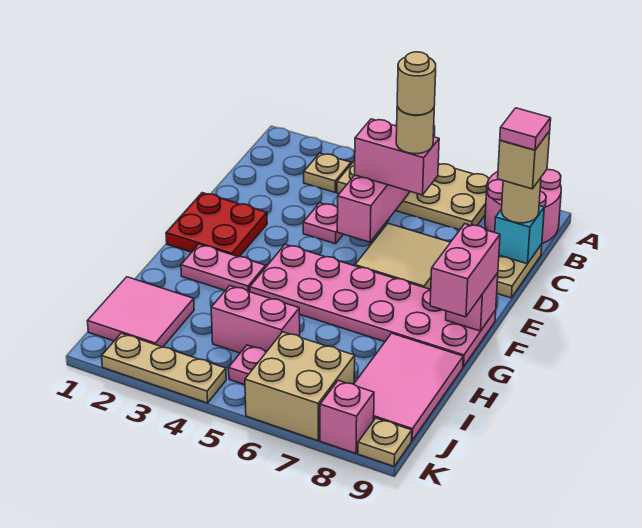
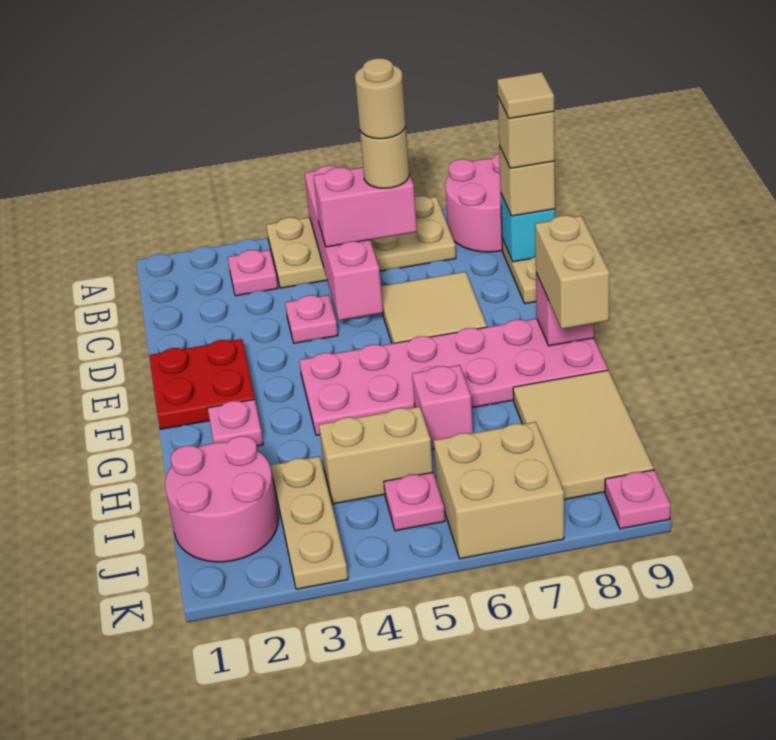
tan plate B3 level 1 -> pink plate B3 level 1
tan round brick C9 level 3 -> tan brick C9 level 3
pink tile C9 level 5 -> tan tile C9 level 5
pink brick F9:G9 level 3 -> tan brick F9:G9 level 3
pink plate G2:G3 level 1 -> pink plate G2 level 1
pink tile H8:J9 level 1 -> tan tile H8:J9 level 1
pink tile I1:J2 level 1 -> pink round brick I1:J2 level 1
pink brick I4:I5 level 1 -> tan brick I4:I5 level 1
tan plate K2:K4 level 1 -> tan plate I3:K3 level 1
pink brick K8 level 1 -> pink brick H6 level 1
tan plate K9 level 1 -> pink plate K9 level 1

